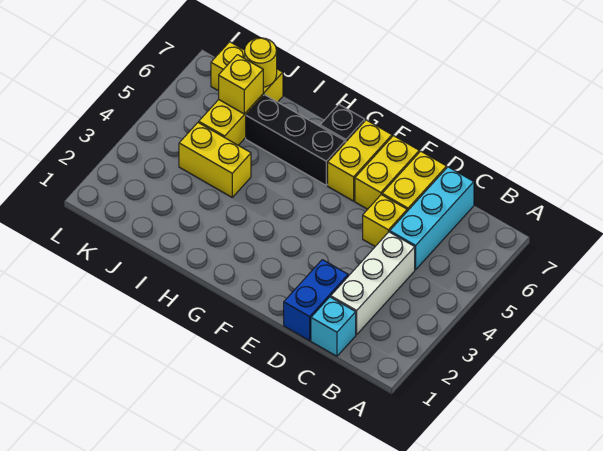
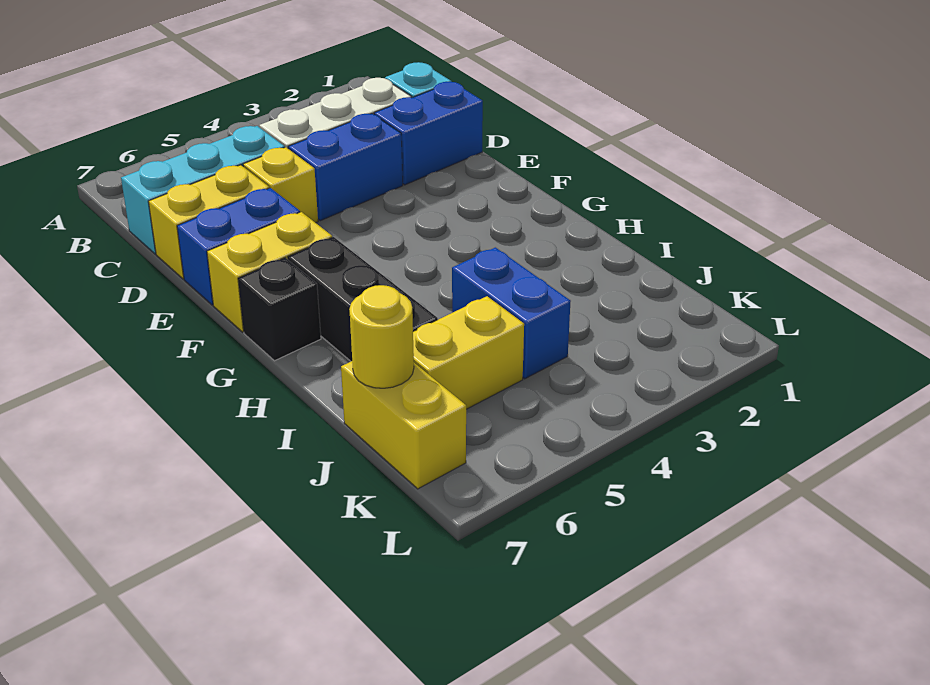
none -> blue brick D3:D4 level 1
yellow brick E6:E7 level 1 -> blue brick E6:E7 level 1
yellow brick I4:J4 level 1 -> blue brick I4:J4 level 1
yellow brick J6 level 2 -> none

